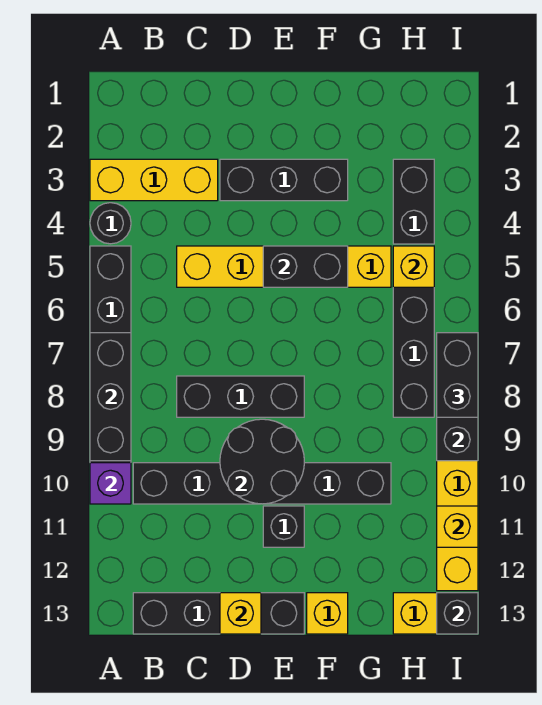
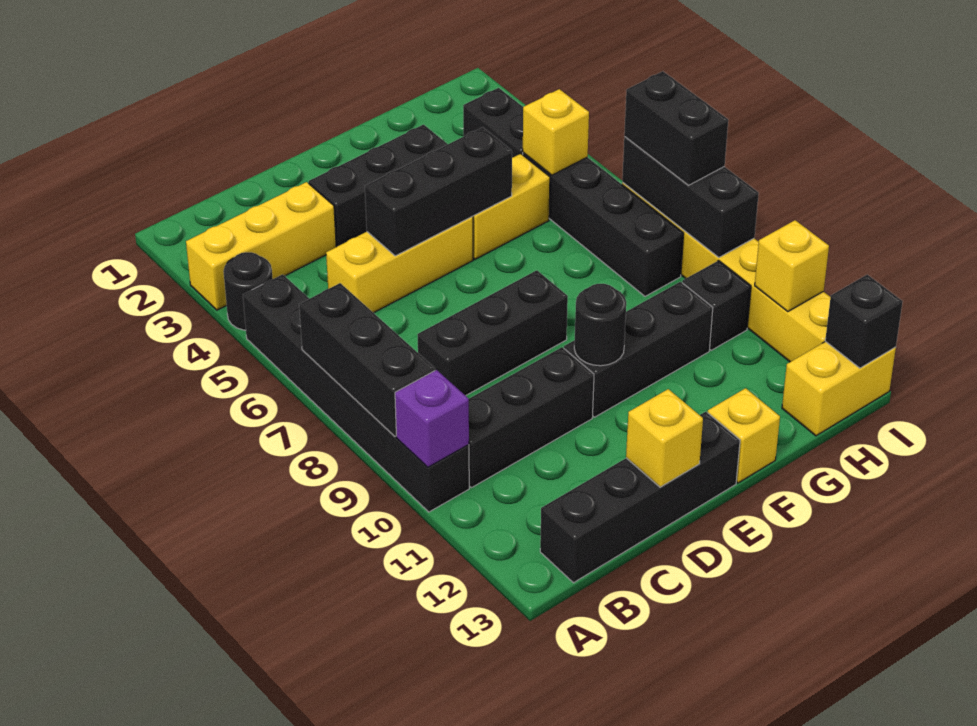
black round brick D9:E10 level 2 -> black round brick E10 level 2
black brick E5:F5 level 2 -> black brick D5:F5 level 2
black brick E11 level 1 -> black brick H10 level 1

